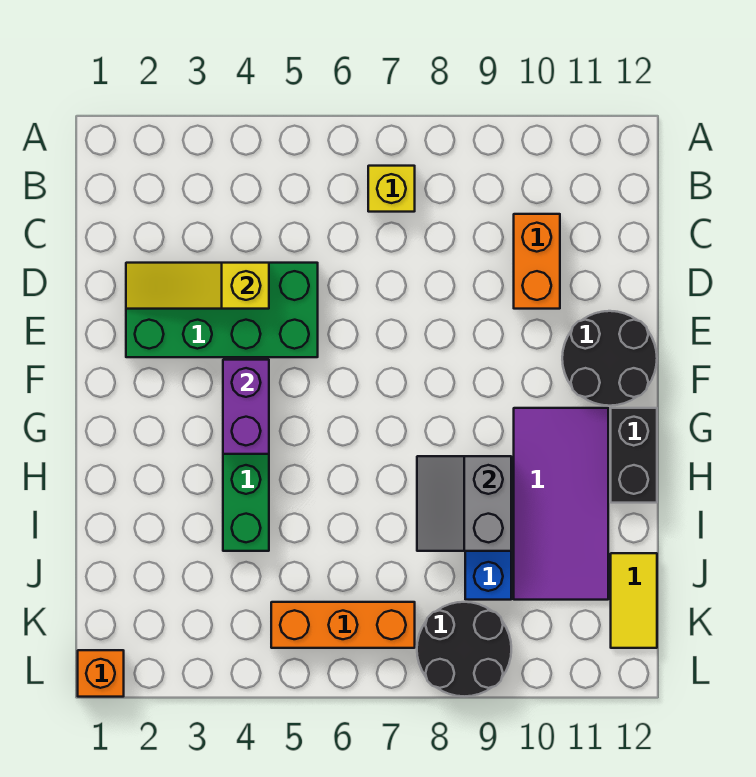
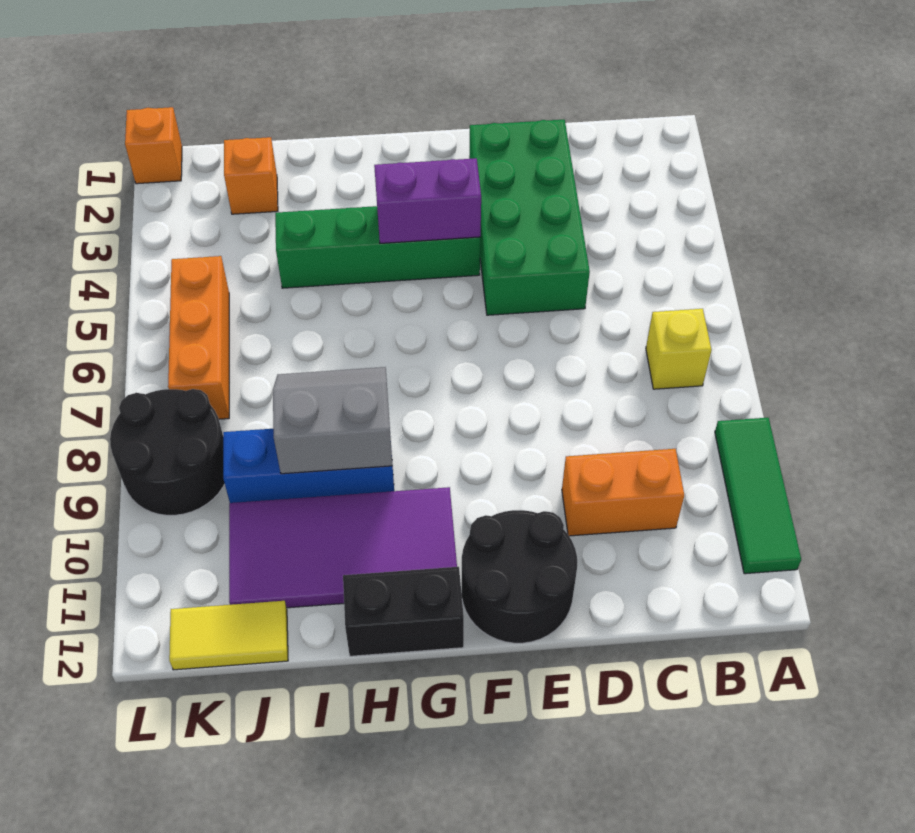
none -> green tile A9:A11 level 1
yellow slope D2:D4 level 2 top 4 -> none
none -> orange brick J2 level 1

